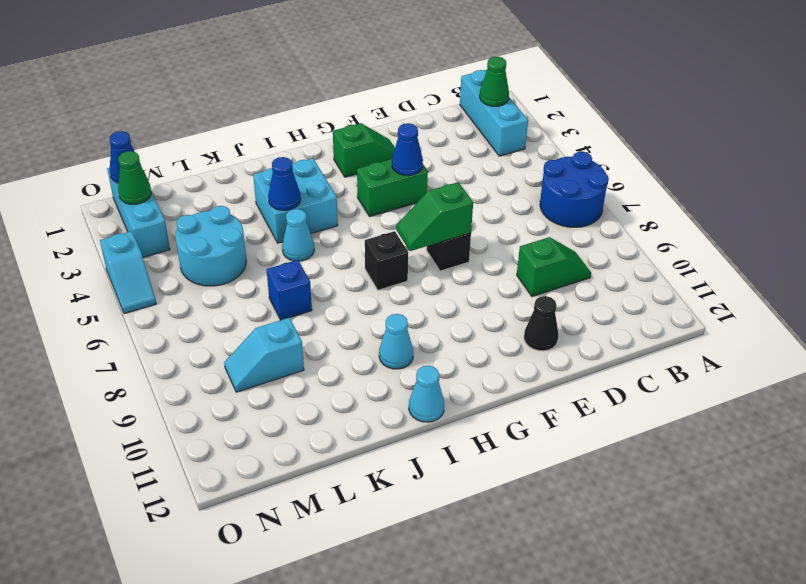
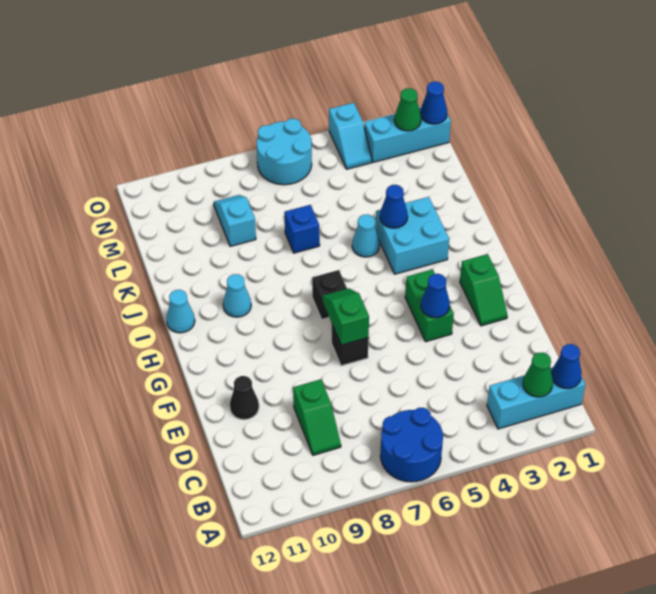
none -> blue cone B1 level 2
cyan round brick L4:M5 level 1 -> cyan round brick N6:O7 level 1
cyan slope O4:O5 level 1 top 4 -> cyan slope N4:O4 level 1 top O

